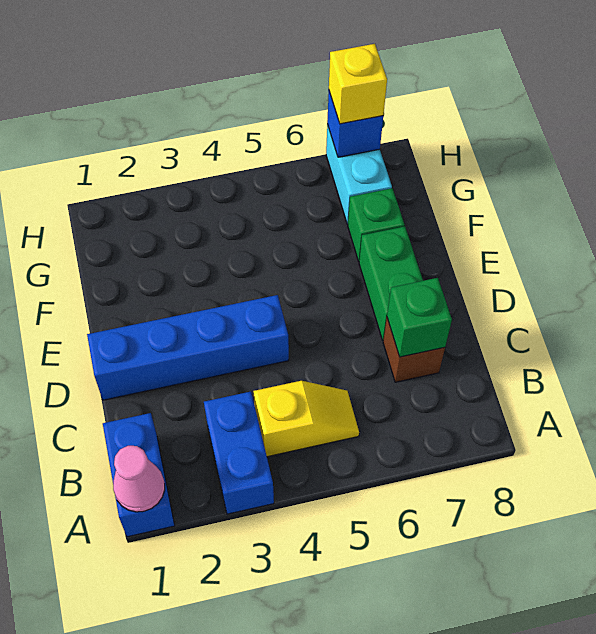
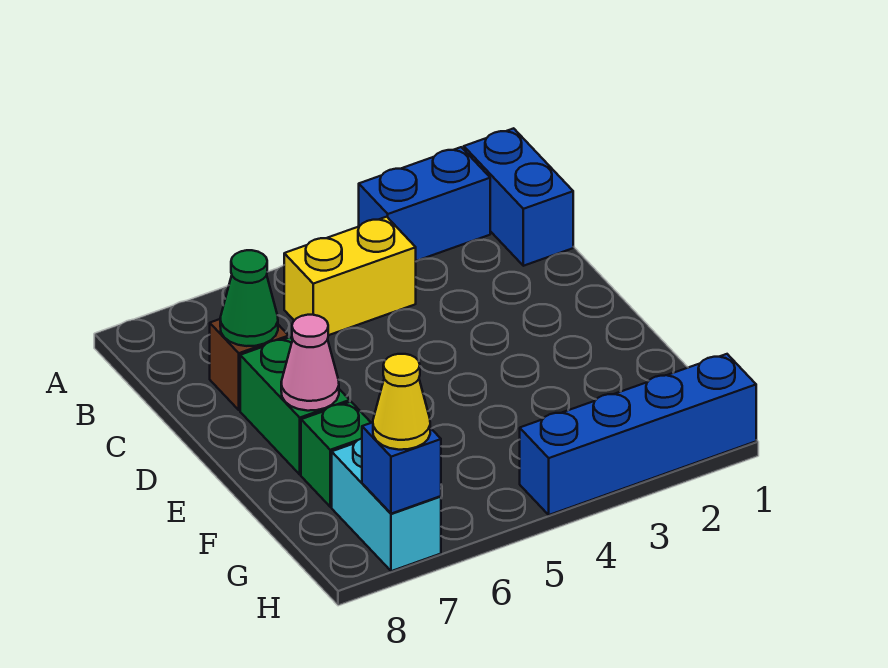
pink cone A1 level 2 -> pink cone E7 level 2
blue brick A3:B3 level 1 -> blue brick A2:A3 level 1
yellow slope B4:B5 level 1 top 4 -> yellow brick B4:B5 level 1
green brick C7 level 2 -> green cone C7 level 2
blue brick D1:D4 level 1 -> blue brick H1:H4 level 1
yellow brick H7 level 3 -> yellow cone H7 level 3

